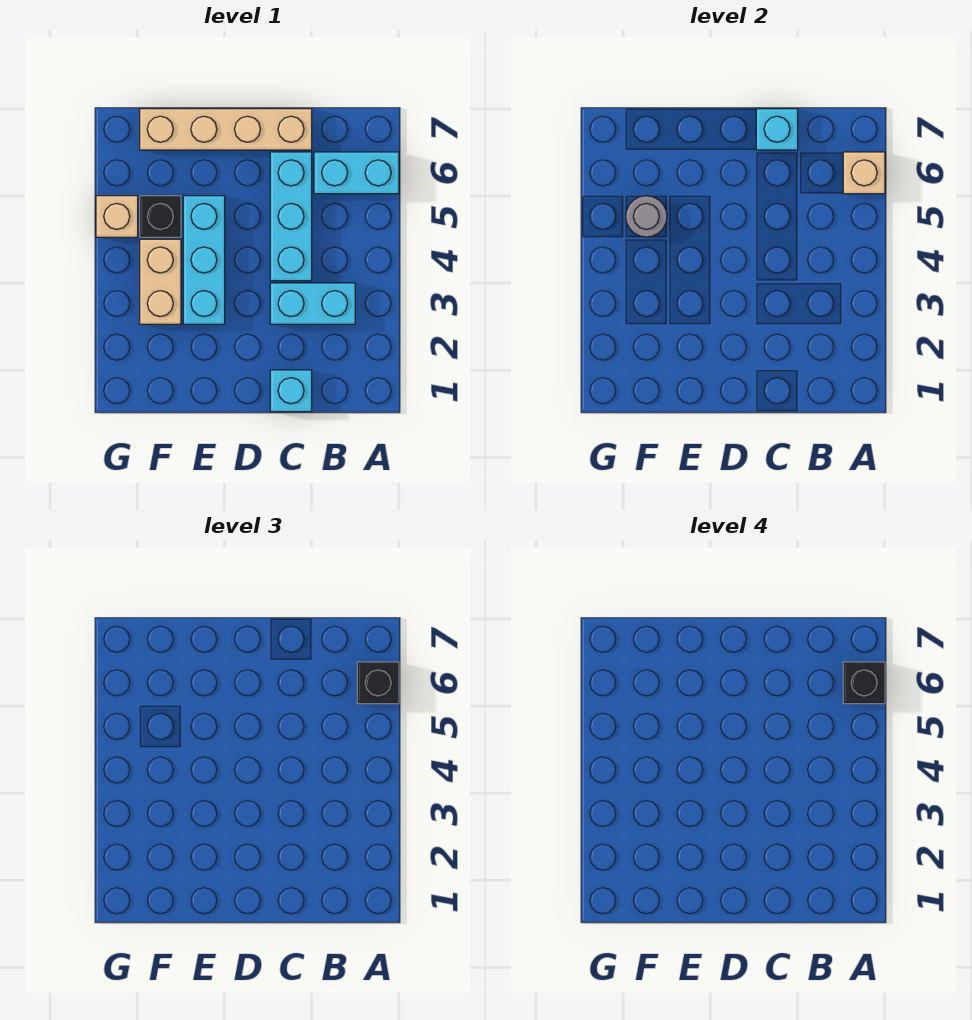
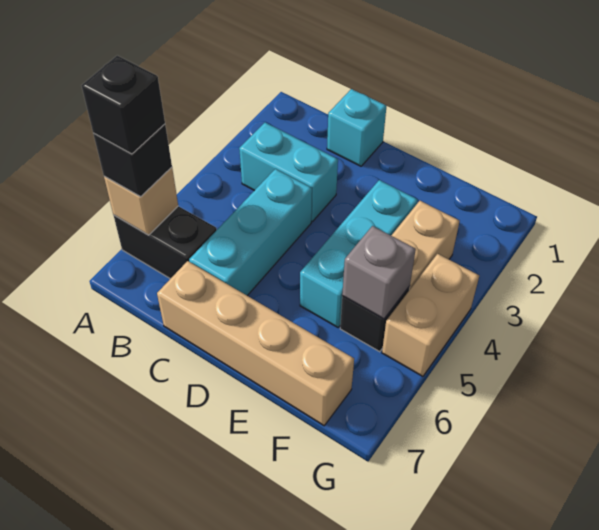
cyan brick A6:B6 level 1 -> black brick A6:B6 level 1
cyan brick C7 level 2 -> none
grey round brick F5 level 2 -> grey brick F5 level 2
tan brick G5 level 1 -> tan brick G4:G5 level 1

